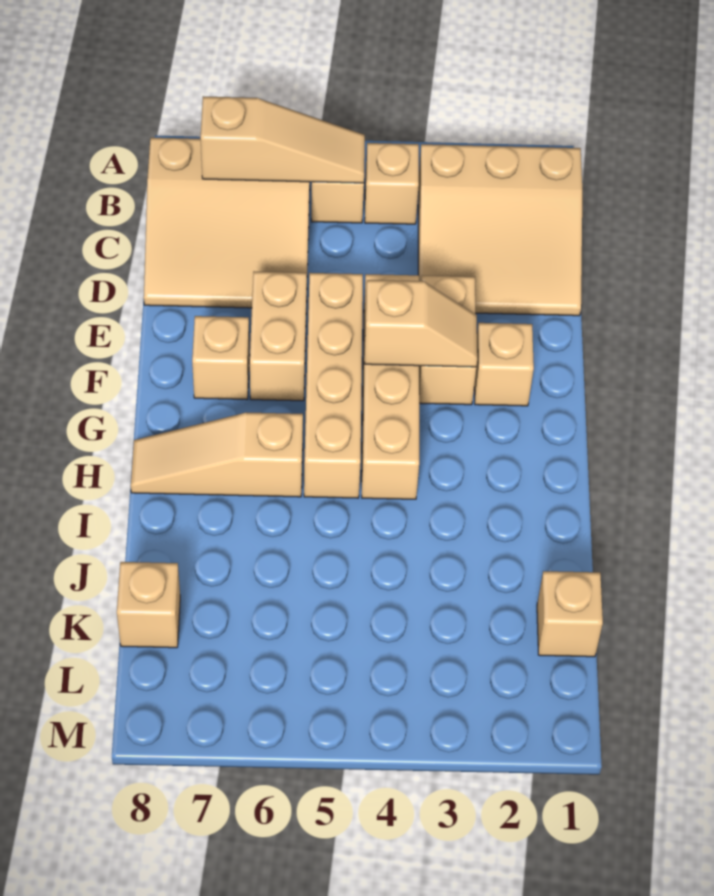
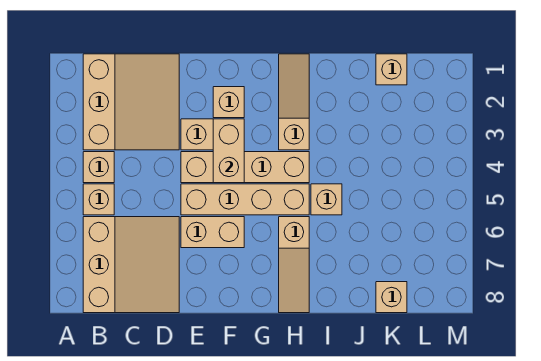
tan slope B5:B7 level 2 top 7 -> tan slope H1:H3 level 1 top 3
tan slope F3:F4 level 2 top 4 -> tan brick F3:F4 level 2
tan brick F7 level 1 -> tan brick I5 level 1

